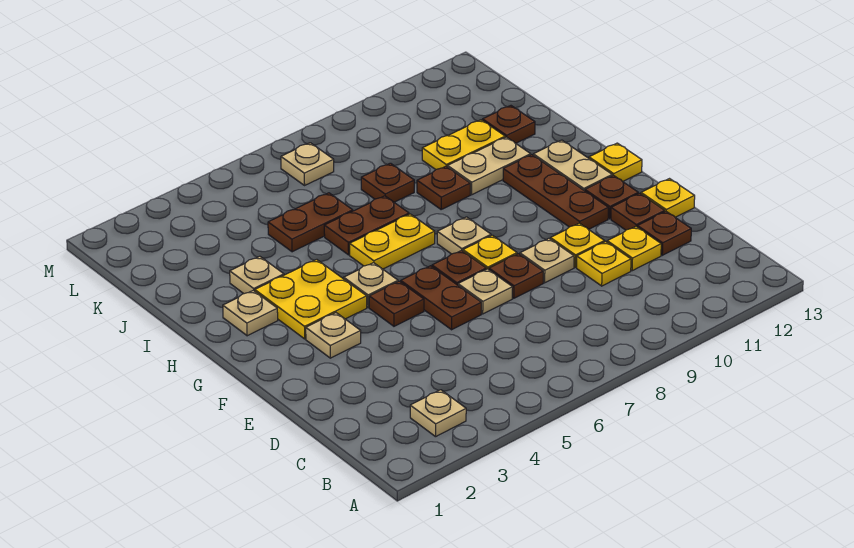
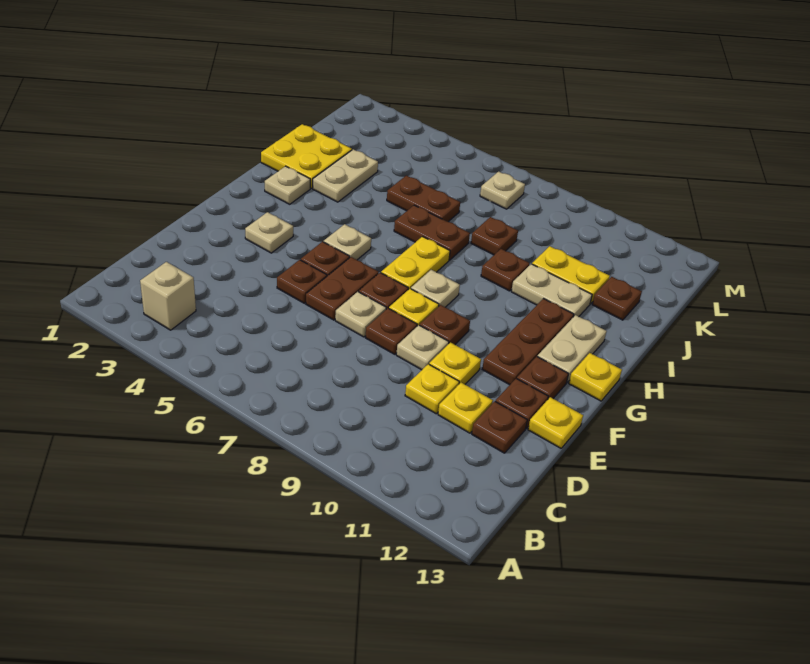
tan plate B3 level 1 -> tan brick B3 level 1
none -> brown plate E5 level 1
none -> brown plate F9 level 1
yellow plate G3:H4 level 1 -> yellow plate I1:J2 level 1
yellow plate H6:H7 level 1 -> yellow plate G7:H7 level 1
tan plate I3 level 1 -> tan plate I3:J3 level 1

